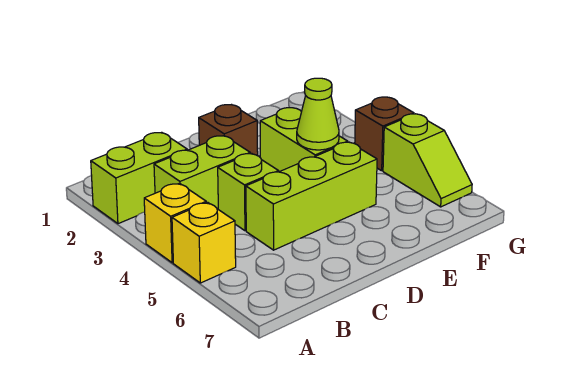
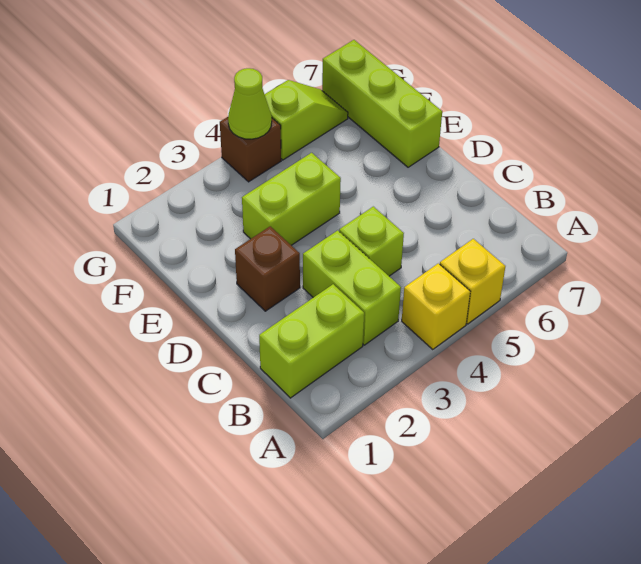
lime brick A2:B2 level 1 -> lime brick B1:B2 level 1
lime brick C5:E5 level 1 -> lime brick E7:G7 level 1
lime cone E4 level 2 -> lime cone G4 level 2

